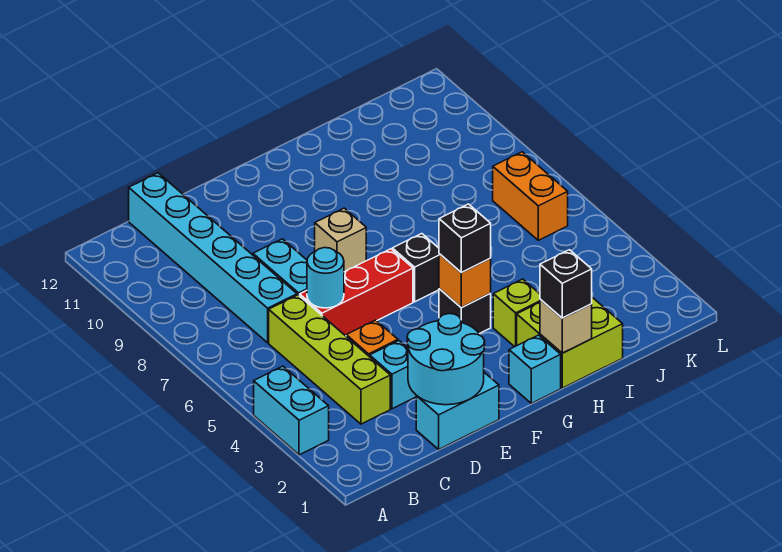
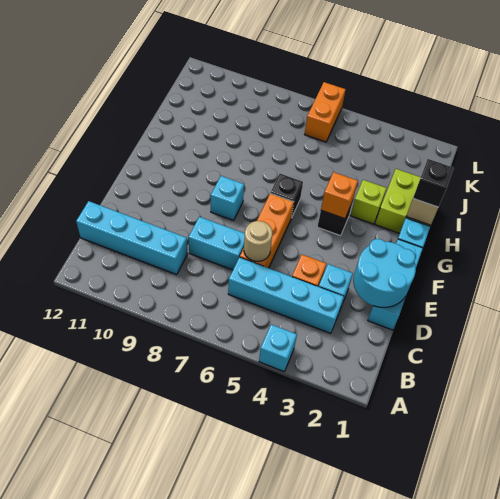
cyan brick A3:A4 level 1 -> cyan brick A4 level 1
lime brick C3:C6 level 1 -> cyan brick C3:C6 level 1
cyan brick C7:C12 level 1 -> cyan brick C9:C12 level 1
cyan brick D1:E1 level 1 -> cyan brick D1:F1 level 1
red brick D6:F6 level 1 -> orange brick D6:F6 level 1
cyan round brick D6 level 2 -> tan round brick D6 level 2
tan brick F8 level 1 -> cyan brick F8 level 1
black brick G4 level 3 -> none
orange brick K6:K7 level 1 -> orange brick K6:L6 level 1

